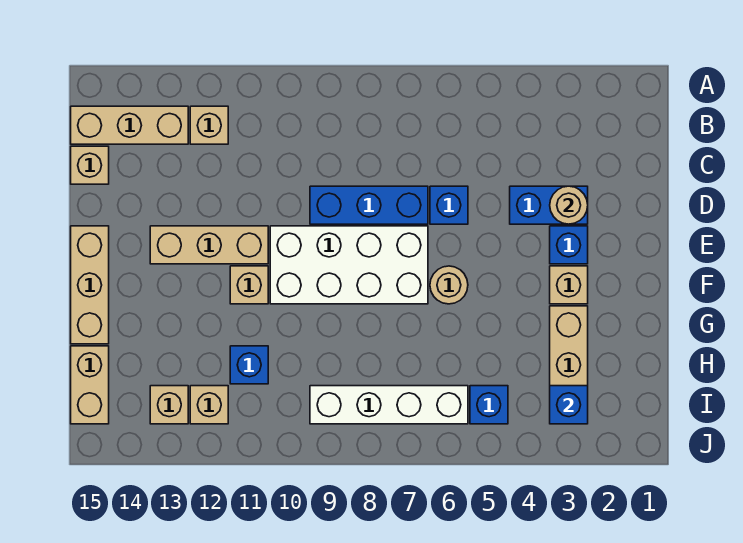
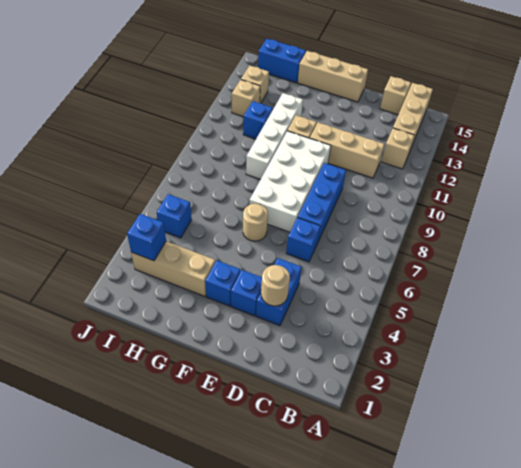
tan brick E11:E13 level 1 -> tan brick C11:E11 level 1
tan brick F3 level 1 -> blue brick F3 level 1
tan brick H15:I15 level 1 -> blue brick H15:I15 level 1
white brick I6:I9 level 1 -> white brick G9:G12 level 1

